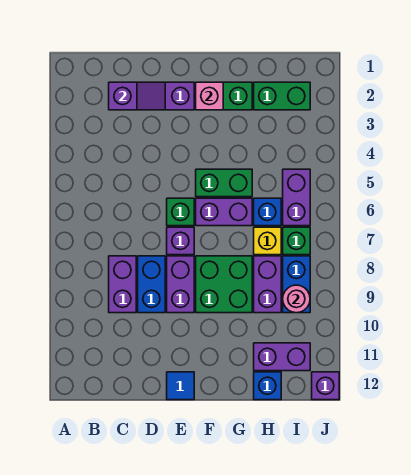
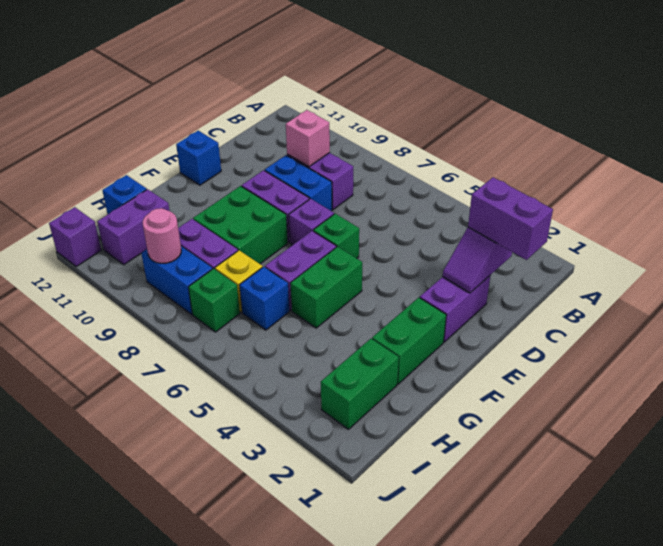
blue tile E12 level 1 -> blue brick E12 level 1
pink brick F2 level 2 -> pink brick C9 level 2
purple brick I5:I6 level 1 -> purple brick C1:C2 level 3

